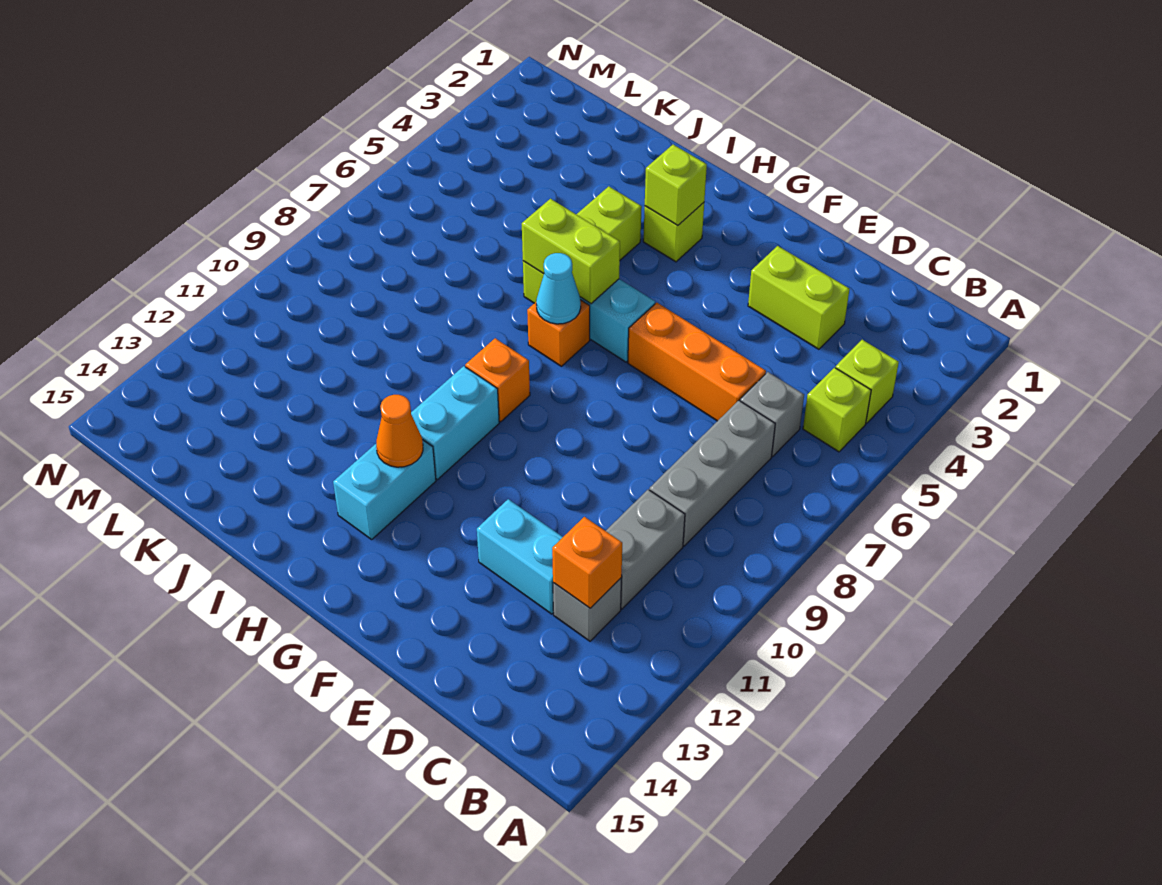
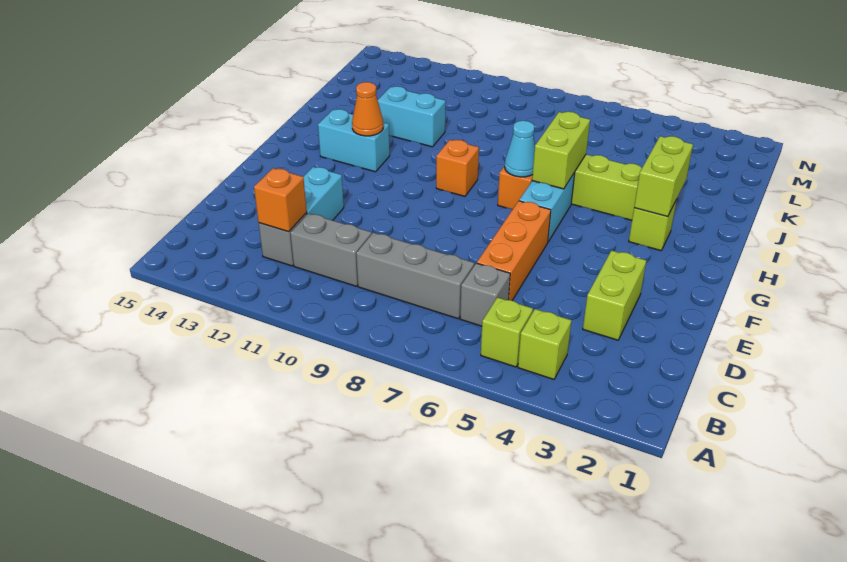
lime brick H3 level 2 -> lime brick H3:I3 level 2
cyan brick H10:H11 level 1 -> cyan brick J11:J12 level 1

